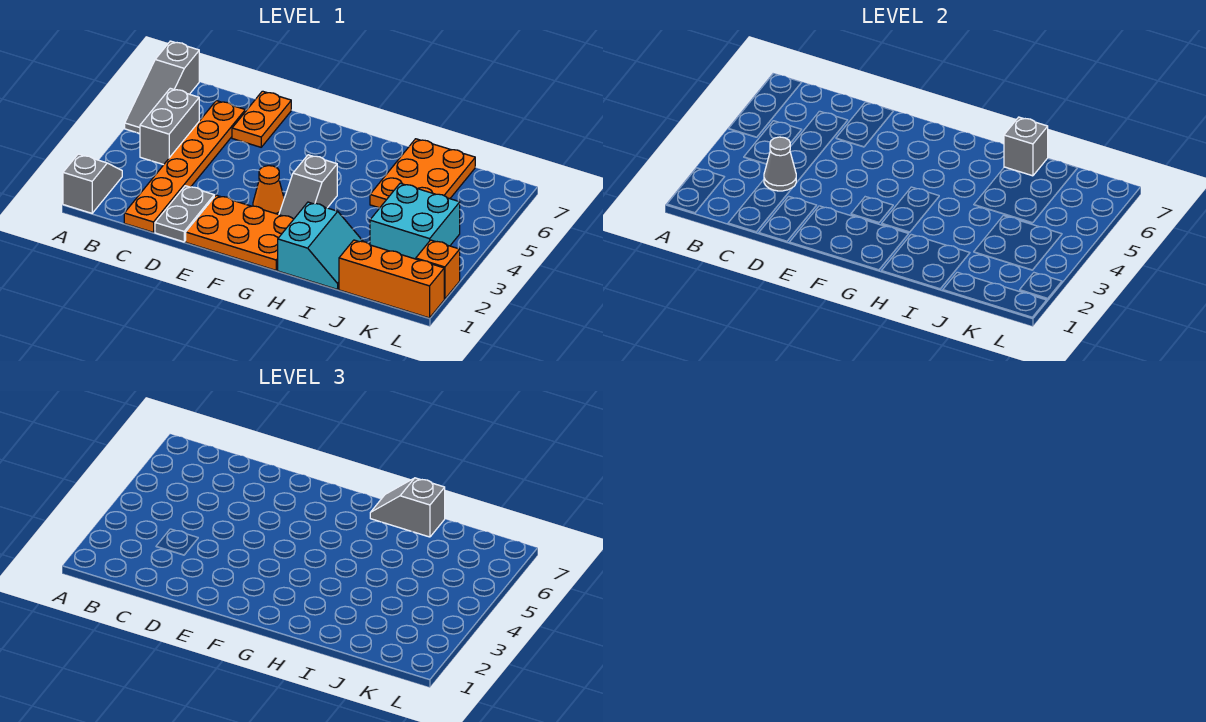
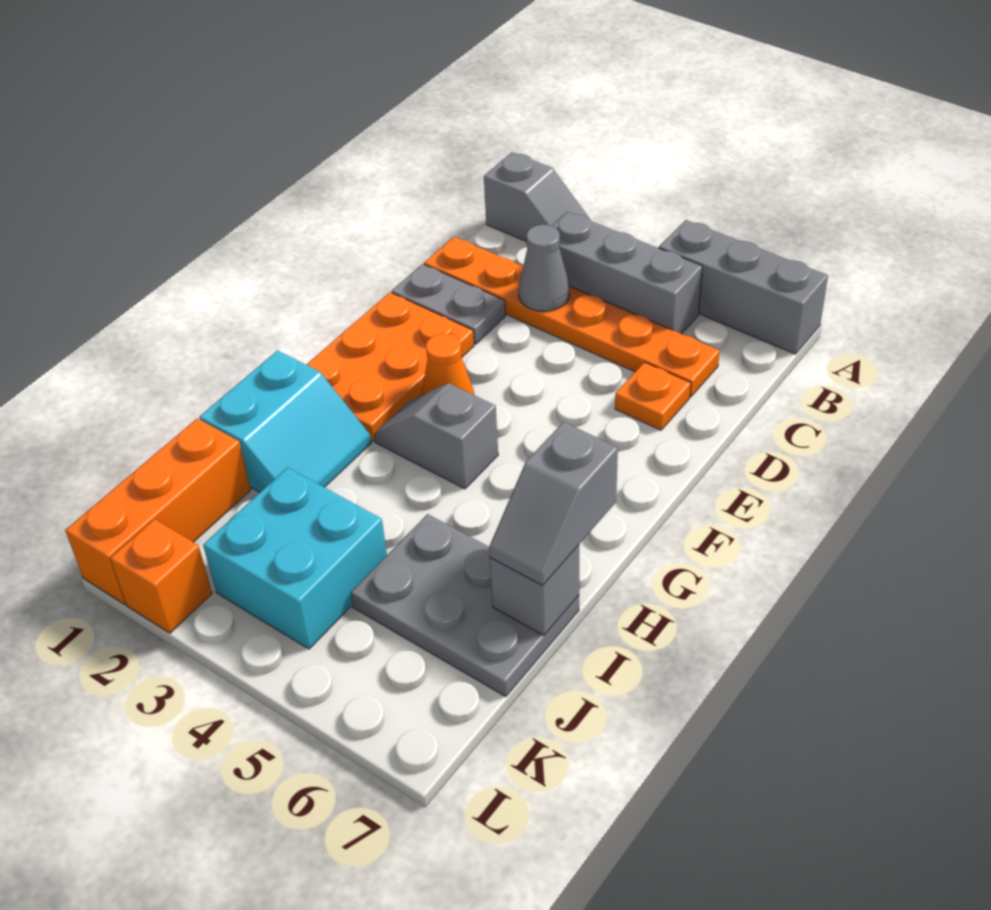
grey slope A5:A7 level 1 top 7 -> grey brick A5:A7 level 1
grey brick B4:B5 level 1 -> grey brick B3:B5 level 1
orange plate D6:D7 level 1 -> orange plate D6 level 1
cyan slope H1:I2 level 1 top H -> cyan slope H1:I2 level 1 top 1
grey slope H7:I7 level 3 top I -> grey slope H7:I7 level 3 top H
orange plate I5:J7 level 1 -> grey plate I5:J7 level 1

